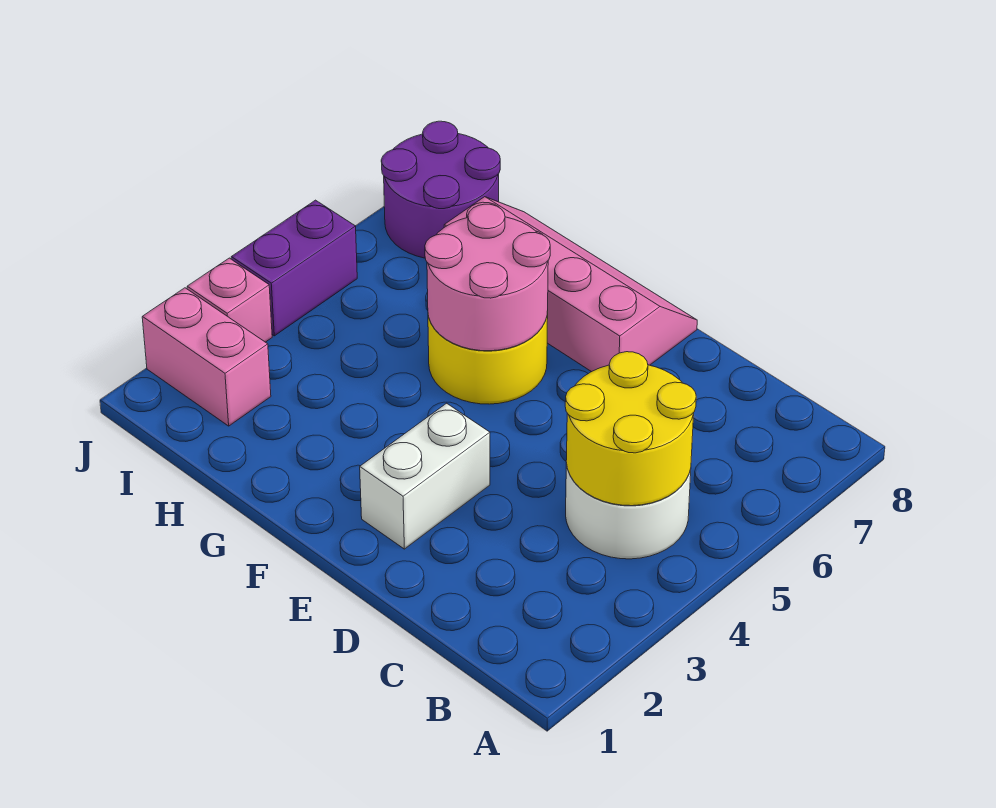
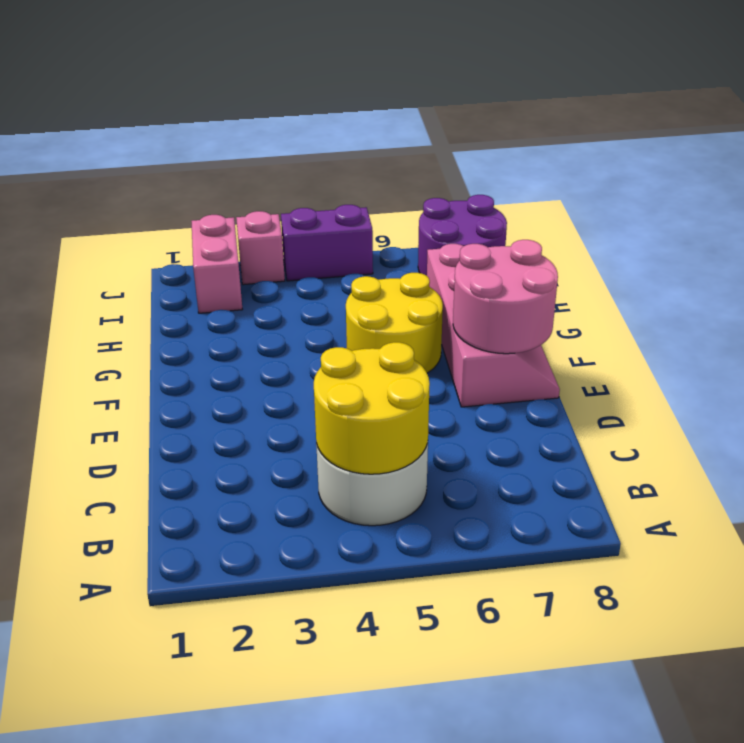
white brick E2:E3 level 1 -> none
pink round brick F5:G6 level 2 -> pink round brick E7:F8 level 2

